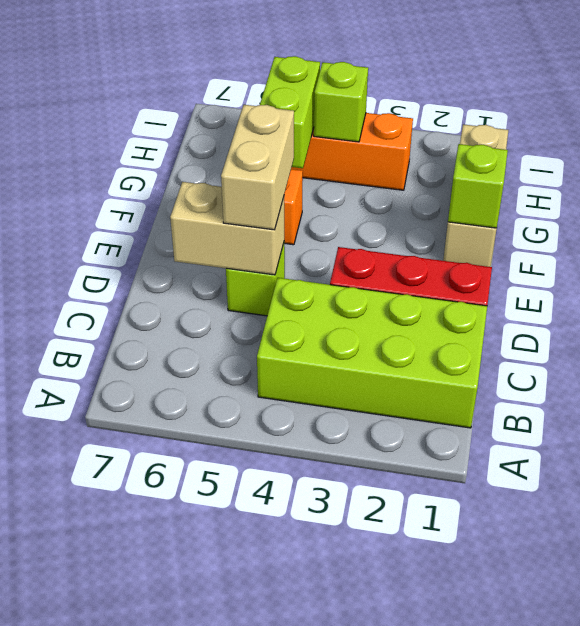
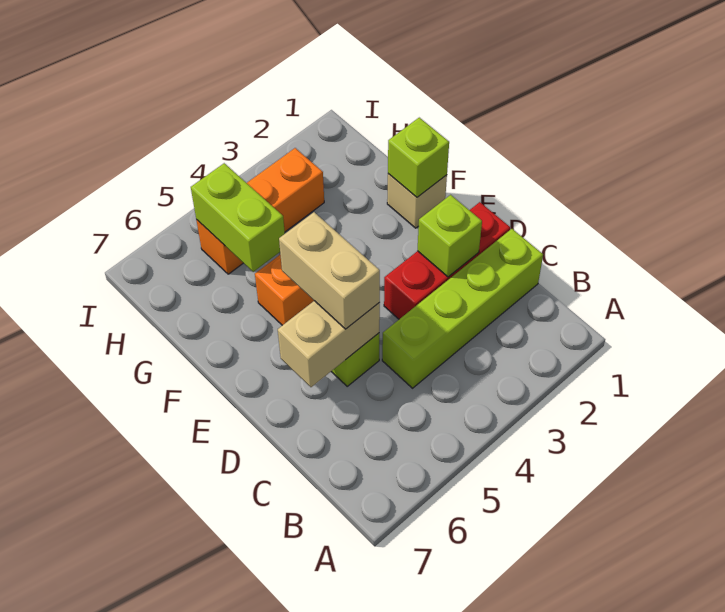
lime brick B1:C4 level 1 -> lime brick C1:C4 level 1
tan brick F1:H1 level 1 -> tan brick F1 level 1
lime brick H4 level 2 -> lime brick D2 level 2

